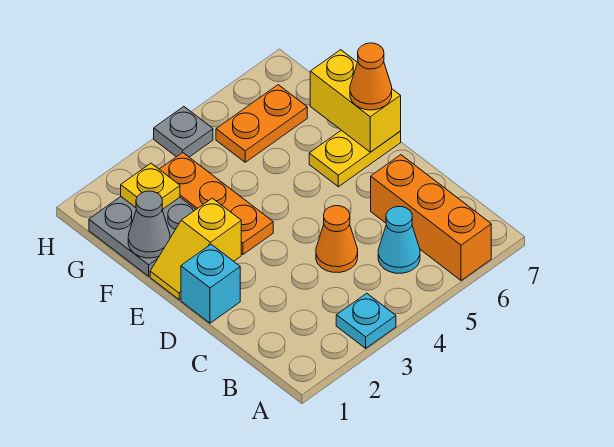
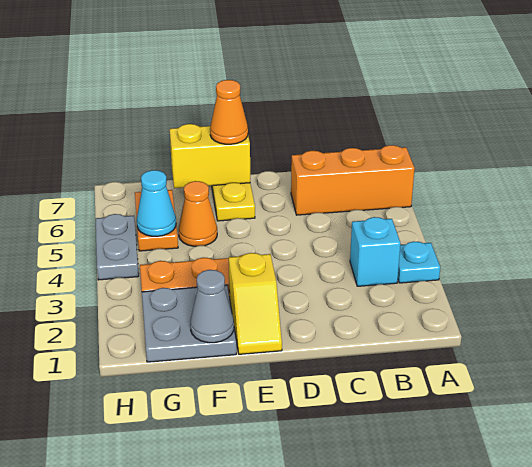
cyan cone B5 level 1 -> cyan cone G5 level 2
orange cone C4 level 1 -> orange cone F5 level 1
cyan brick D1 level 1 -> cyan brick B3 level 1
yellow plate G2 level 2 -> none
grey plate H4 level 1 -> grey plate H4:H5 level 1

